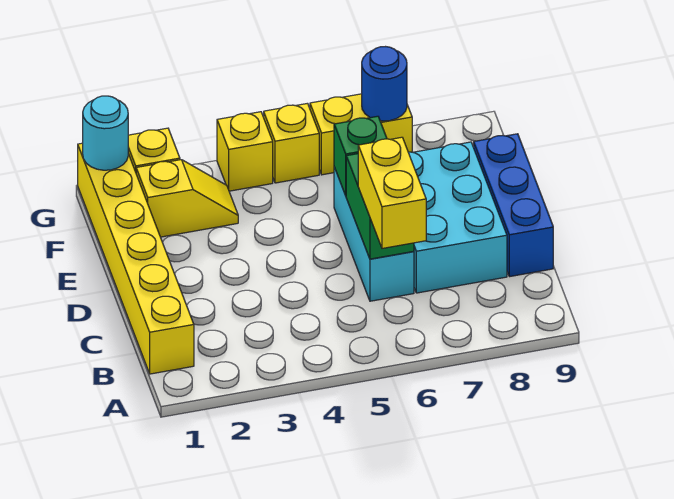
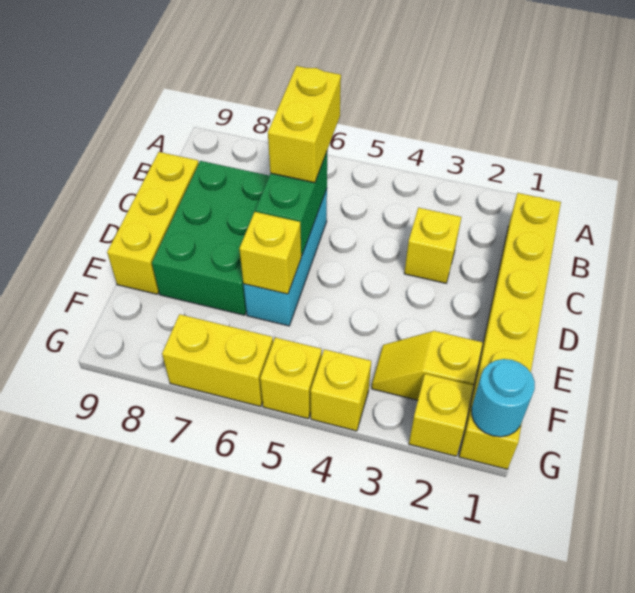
none -> yellow brick C3 level 1
cyan brick C7:E8 level 1 -> green brick C7:E8 level 1
blue brick C9:E9 level 1 -> yellow brick C9:E9 level 1
green brick E6 level 2 -> yellow brick E6 level 2
blue round brick G7 level 2 -> none

